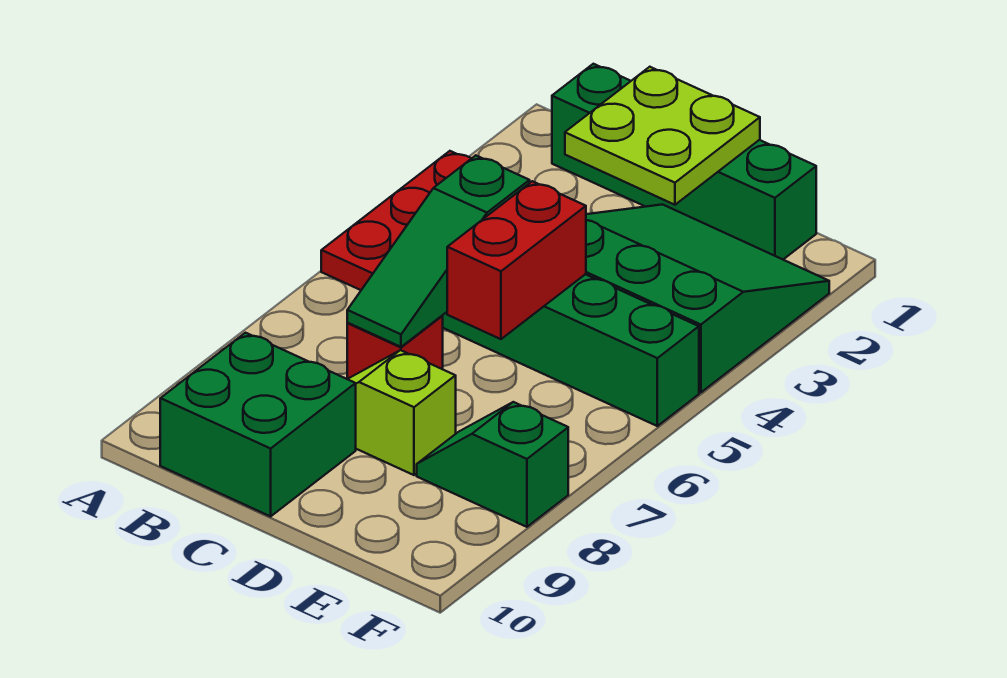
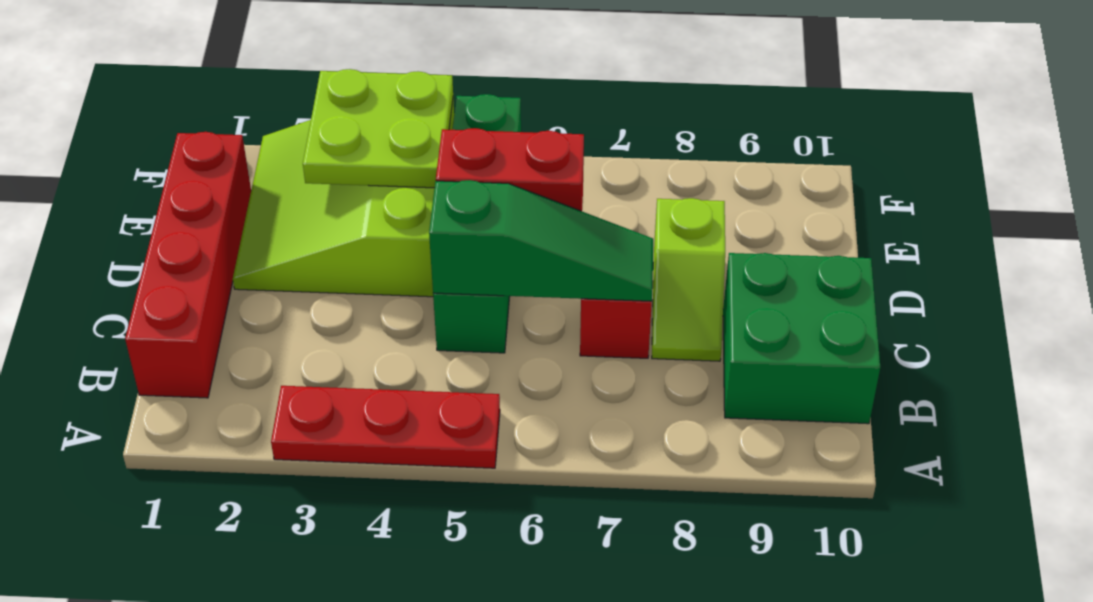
green brick B1:E1 level 1 -> red brick B1:E1 level 1
lime plate C1:D2 level 2 -> lime plate E3:F4 level 2
green slope D2:F4 level 1 top 4 -> lime slope D2:F4 level 1 top 4
green slope E8:F8 level 1 top F -> none

